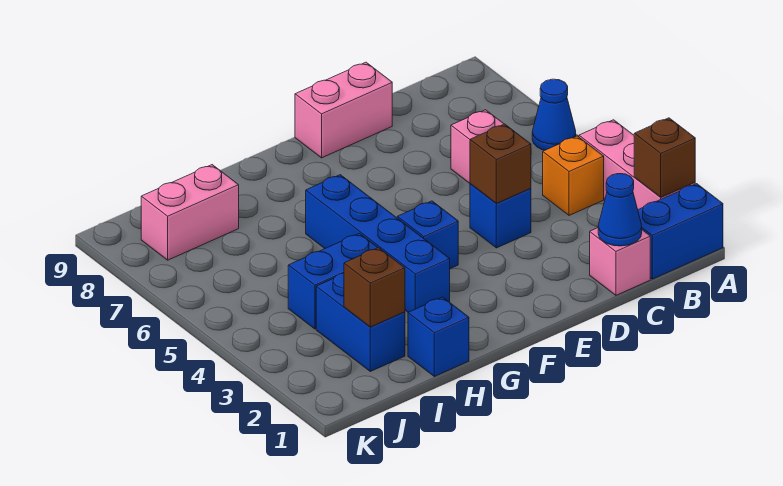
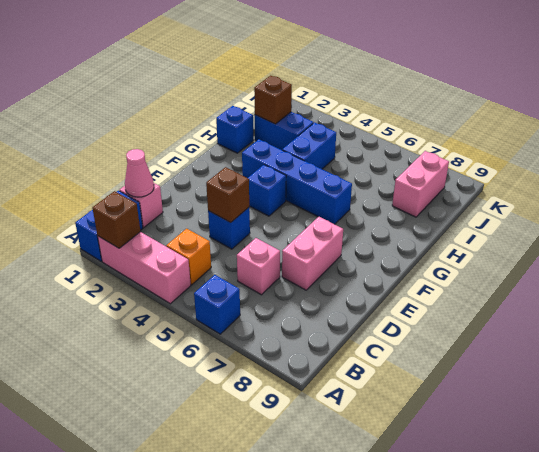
blue cone A6 level 1 -> blue brick A6 level 1
blue cone C1 level 2 -> pink cone C1 level 2
pink brick D9:E9 level 1 -> pink brick D7:E7 level 1

